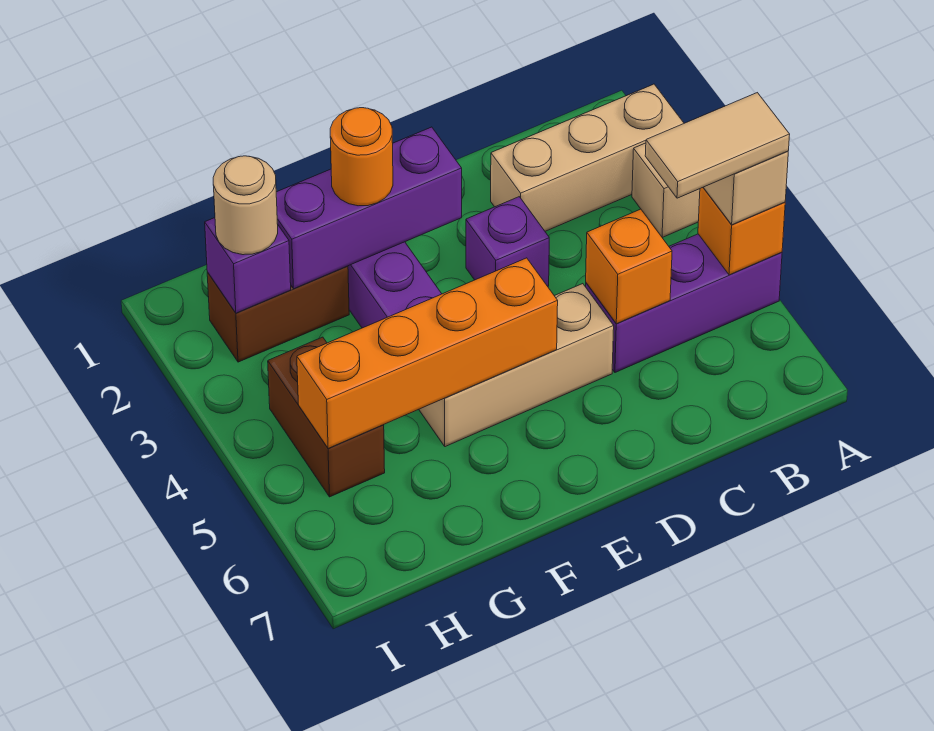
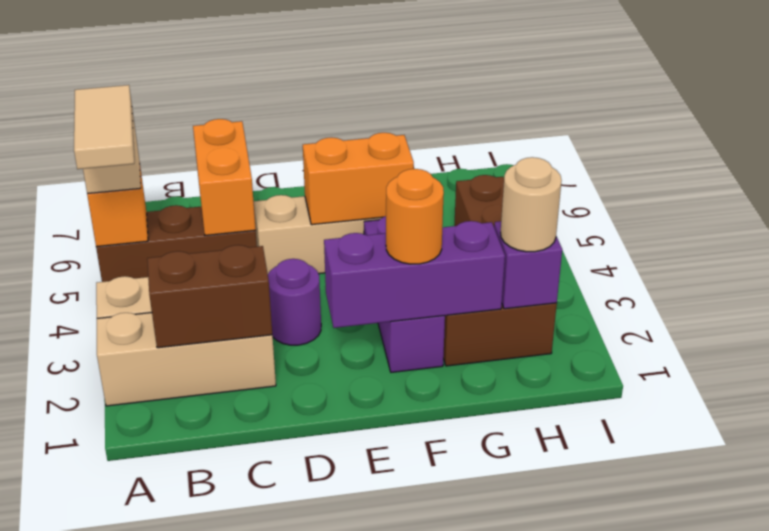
purple brick A5:C5 level 1 -> brown brick A5:C5 level 1
tan tile A5:B5 level 4 -> tan tile A4:A5 level 4
none -> brown brick B2:C2 level 2
orange brick C5 level 2 -> orange brick C5:C6 level 2
purple brick D3 level 1 -> purple round brick D3 level 1
orange brick E5:H5 level 2 -> orange brick E5:F5 level 2

